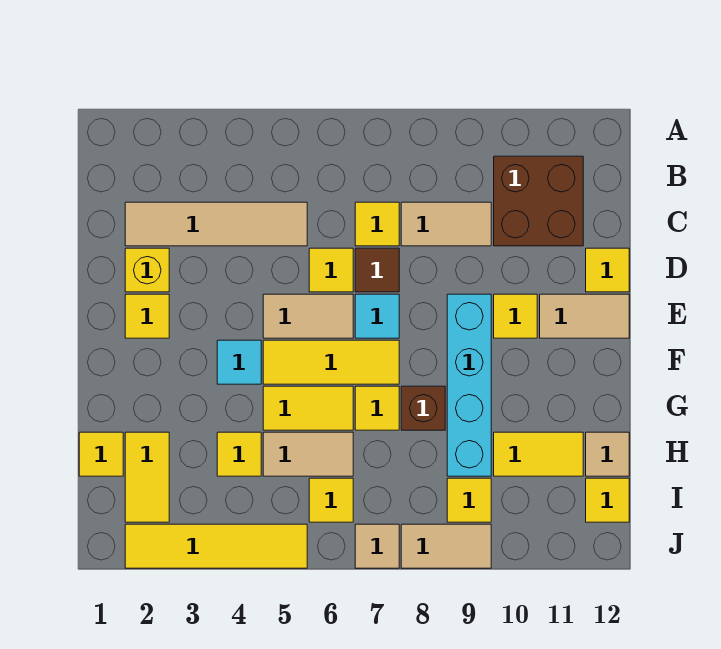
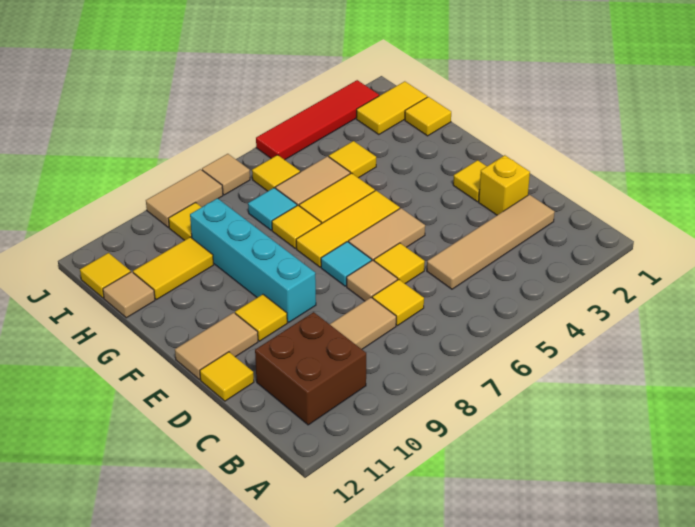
brown tile D7 level 1 -> tan tile D7 level 1
cyan tile F4 level 1 -> cyan tile H7 level 1
brown brick G8 level 1 -> none
yellow tile H2:I2 level 1 -> yellow tile I1:I2 level 1
yellow tile J2:J5 level 1 -> red tile J2:J5 level 1

